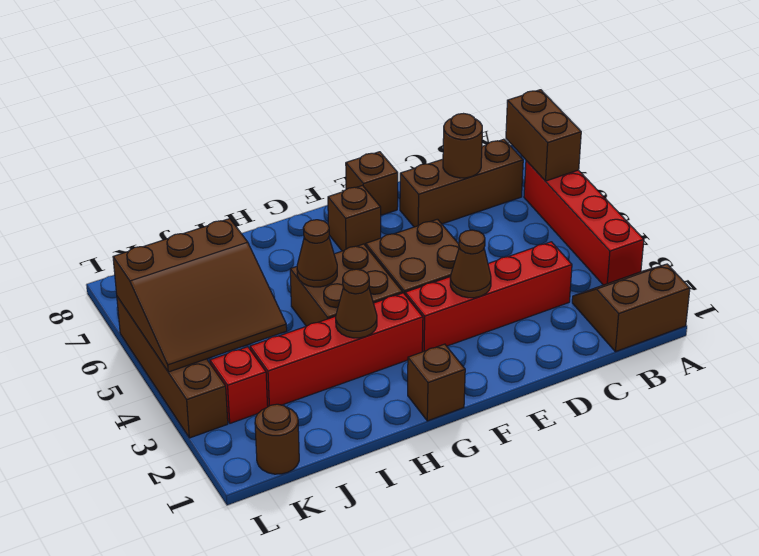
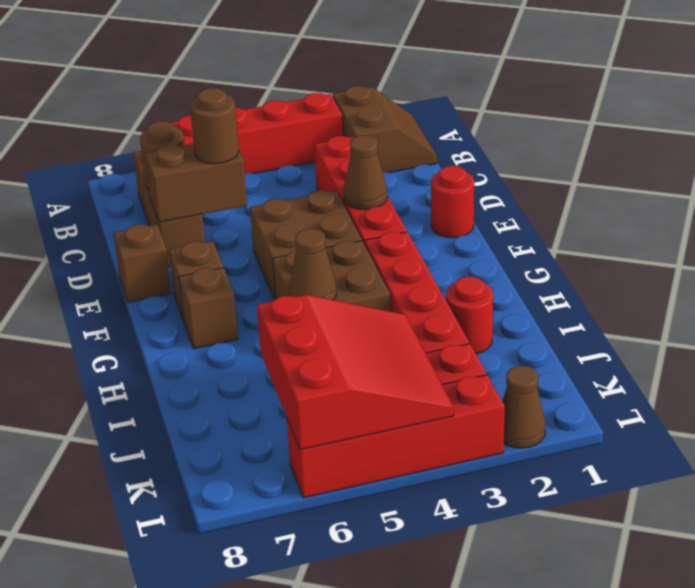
brown slope A1:B2 level 1 top 1 -> brown slope A1:B2 level 1 top 2
brown brick A6:A7 level 2 -> brown brick D6:D7 level 2
none -> red round brick E1 level 1
brown brick G1 level 1 -> brown brick G7 level 1
brown cone H3 level 2 -> brown cone L2 level 1
none -> red round brick I2 level 1
brown slope J4:L6 level 2 top 6 -> red slope J4:L6 level 2 top 6
brown round brick K1 level 1 -> brown round brick D6 level 3
brown brick L3:L6 level 1 -> red brick L3:L6 level 1

